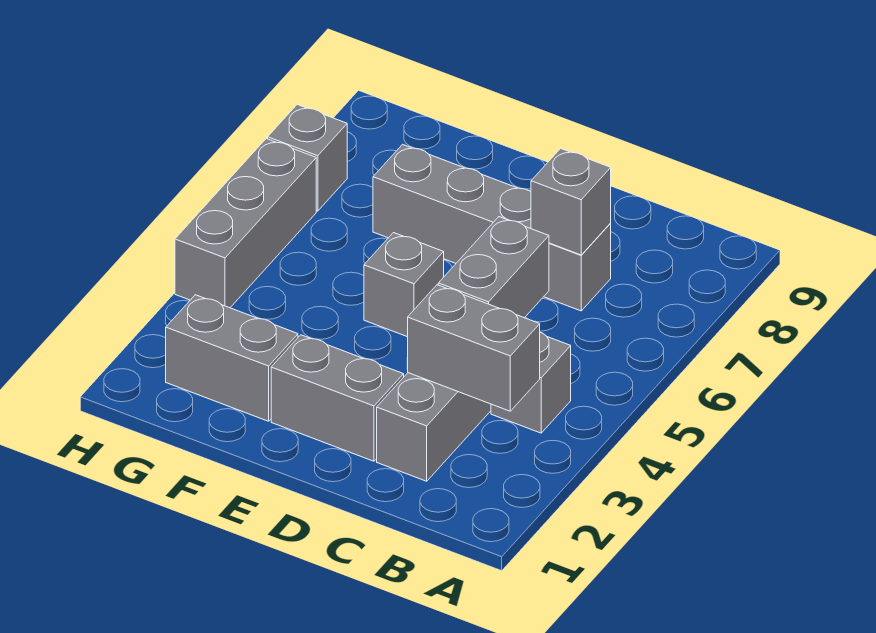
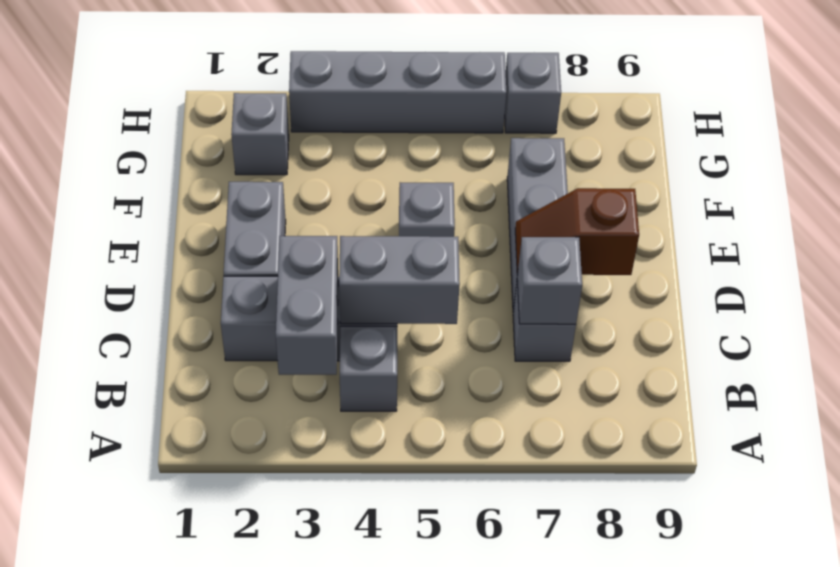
none -> brown slope D7:D8 level 2 top 8
grey brick F2:G2 level 1 -> grey brick G2 level 1
grey brick H4:H6 level 1 -> grey brick H3:H6 level 1

